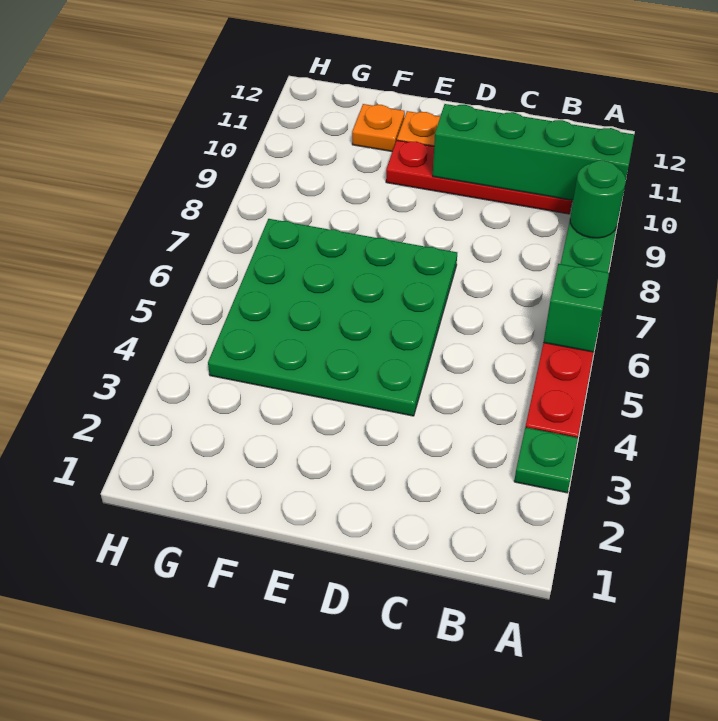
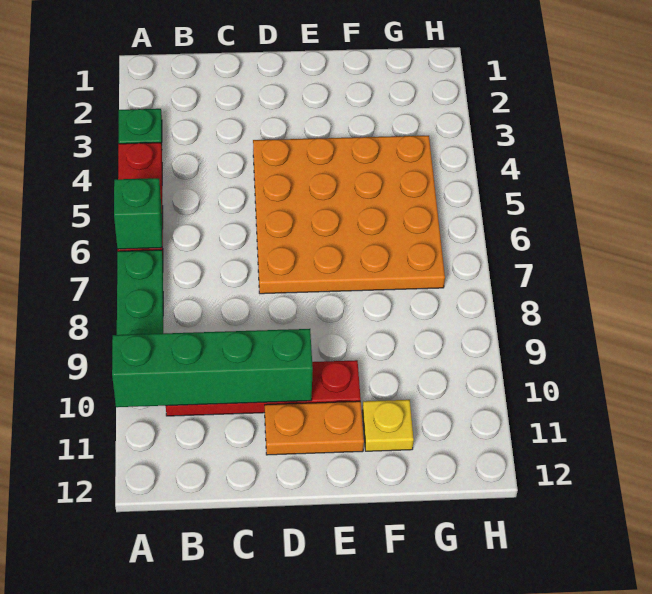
green round brick A9 level 2 -> none
green plate D4:G7 level 1 -> orange plate D4:G7 level 1
orange plate F11 level 1 -> yellow plate F11 level 1

